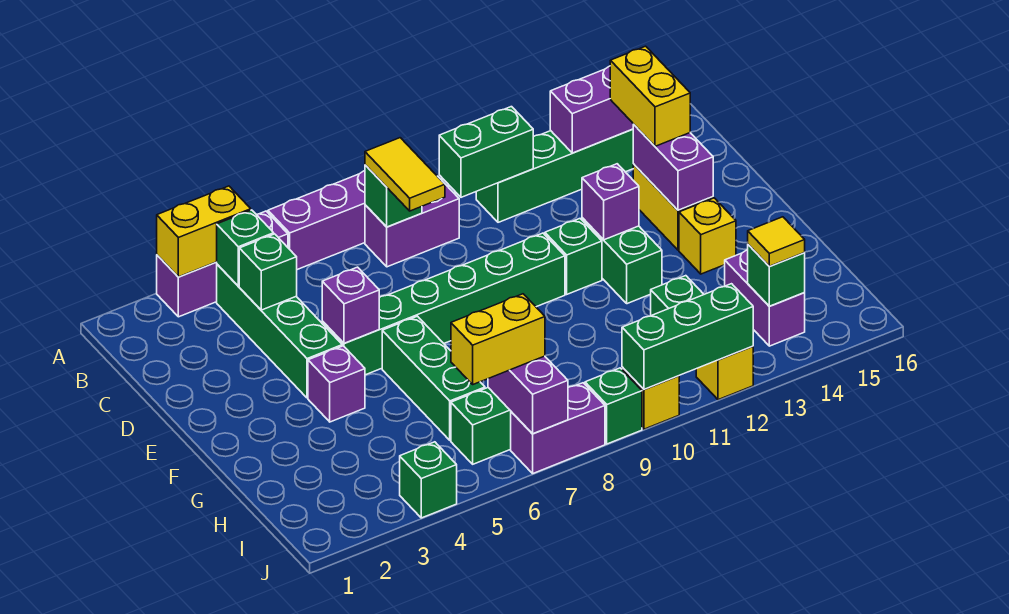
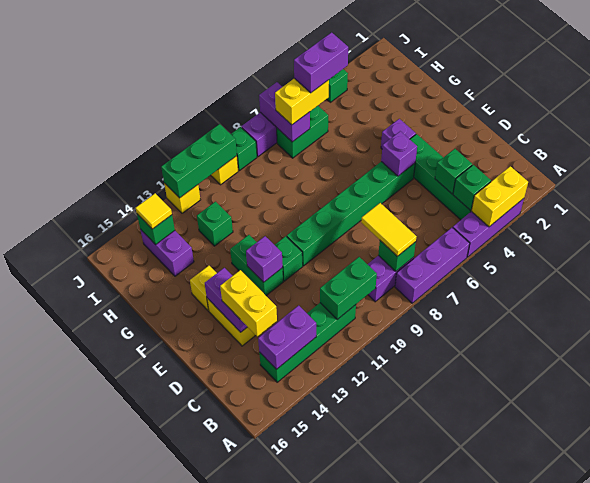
green brick F6:H6 level 1 -> none
none -> purple brick I5:I6 level 4

